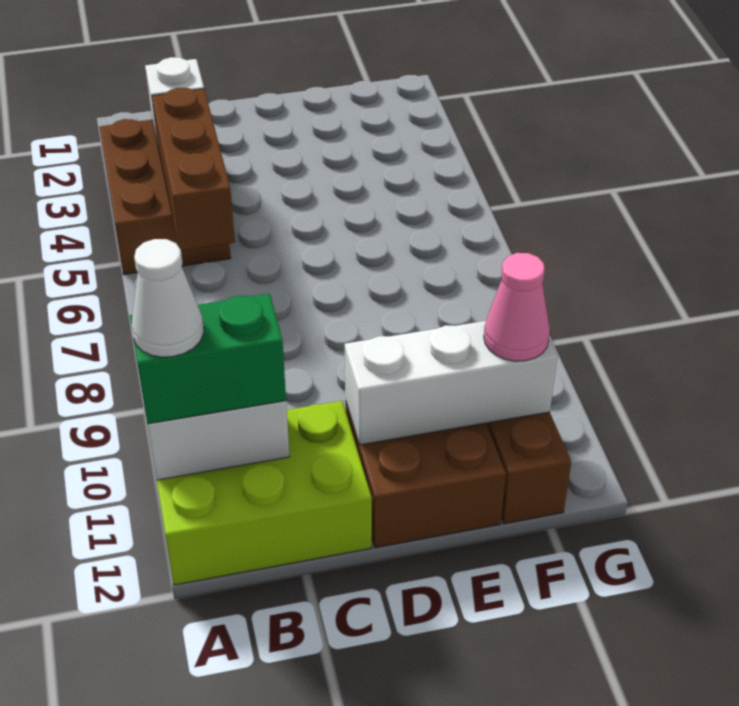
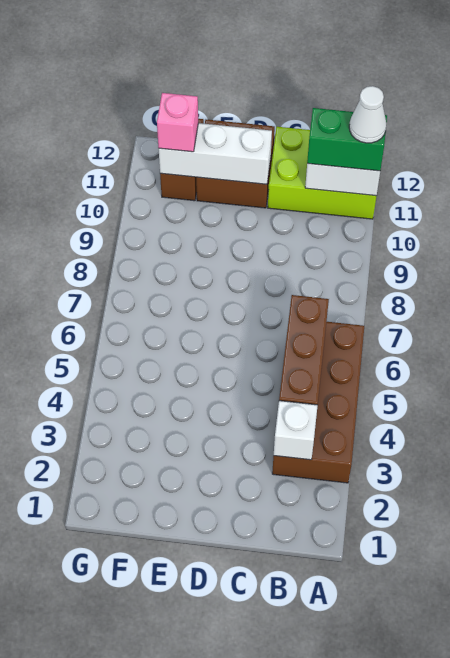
brown brick A3:B5 level 1 -> brown brick A3:B6 level 1
pink cone F11 level 3 -> pink brick F11 level 3

